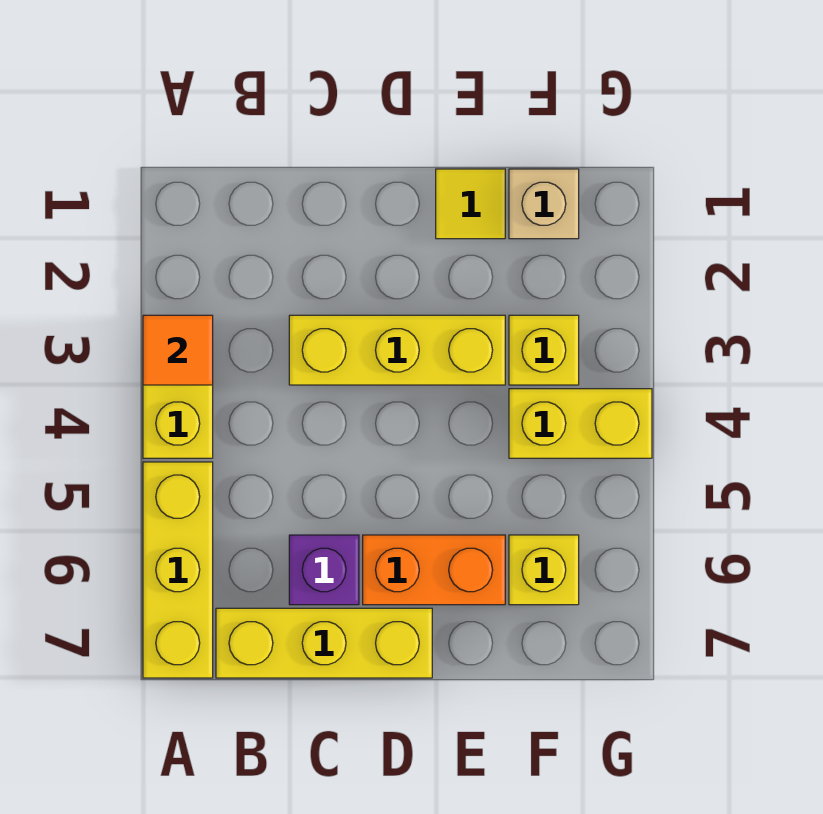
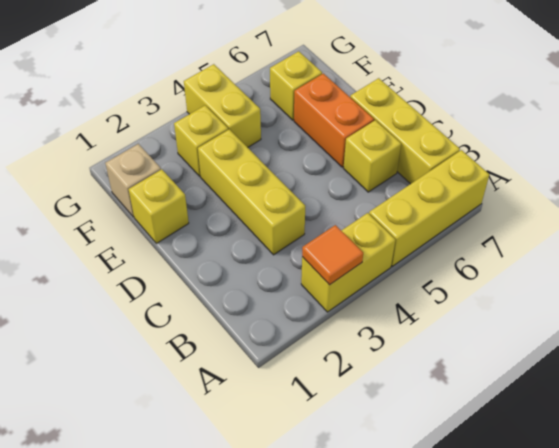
purple brick C6 level 1 -> yellow brick C6 level 1
yellow tile E1 level 1 -> yellow brick E1 level 1

